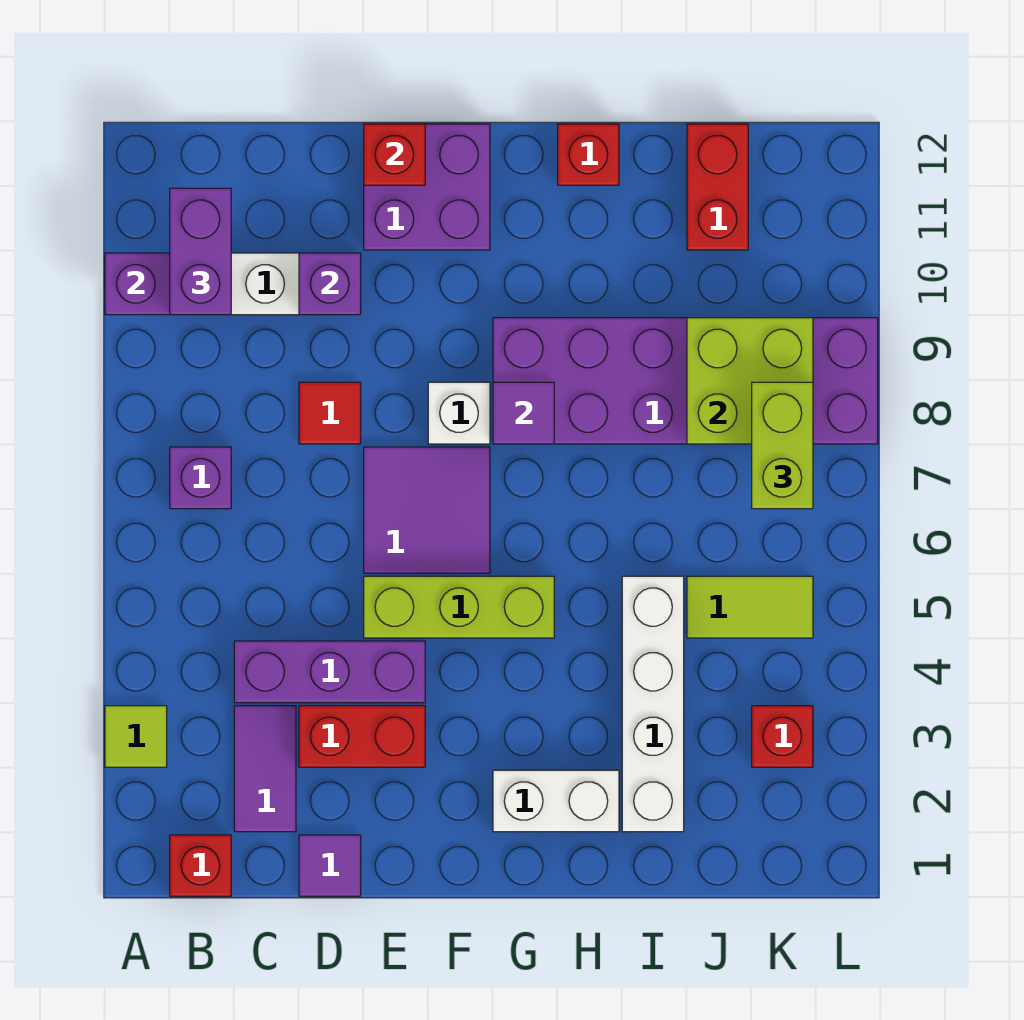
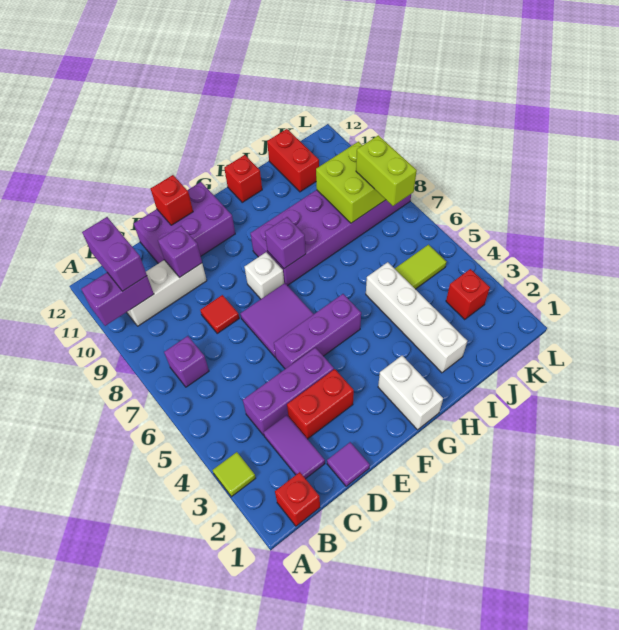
lime brick E5:G5 level 1 -> purple brick E5:G5 level 1
purple brick E11:F12 level 1 -> purple brick D11:F12 level 1
white brick G2:H2 level 1 -> white brick G1:G2 level 1
purple tile G8 level 2 -> purple brick G8 level 2

